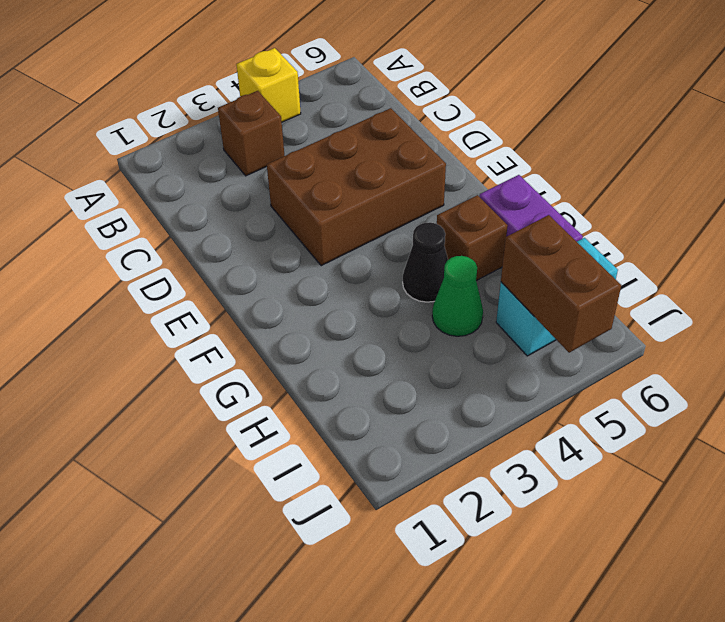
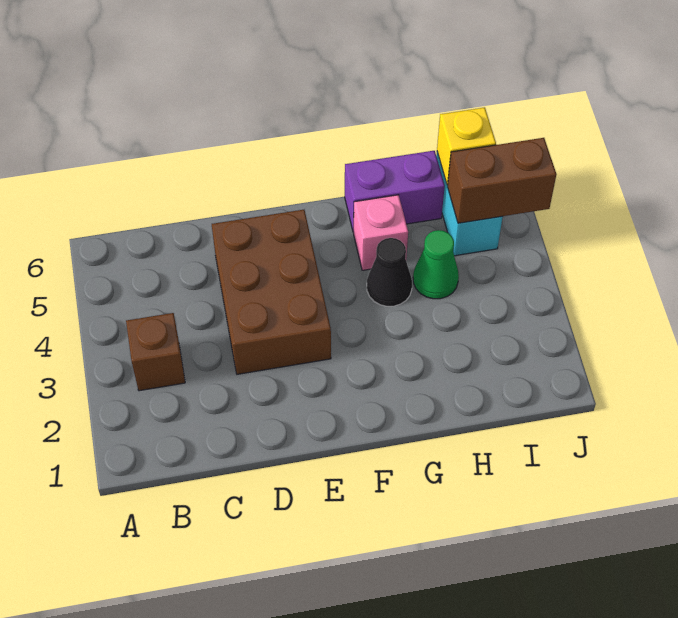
yellow brick A4 level 1 -> yellow brick I6 level 2
brown brick G5 level 1 -> pink brick G5 level 1

